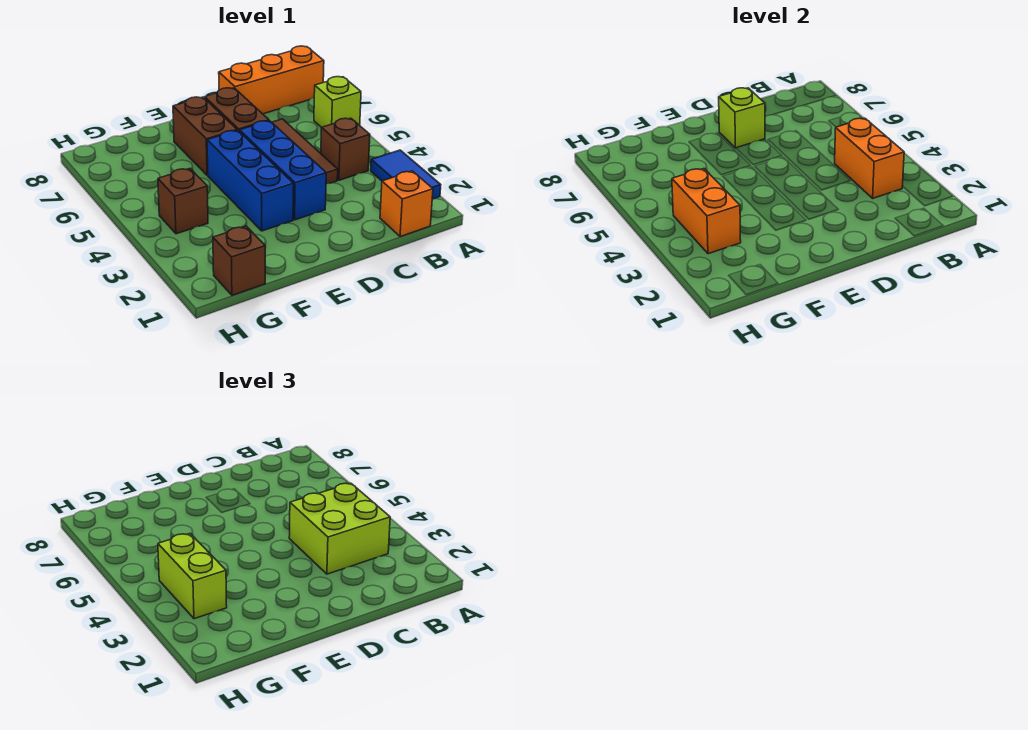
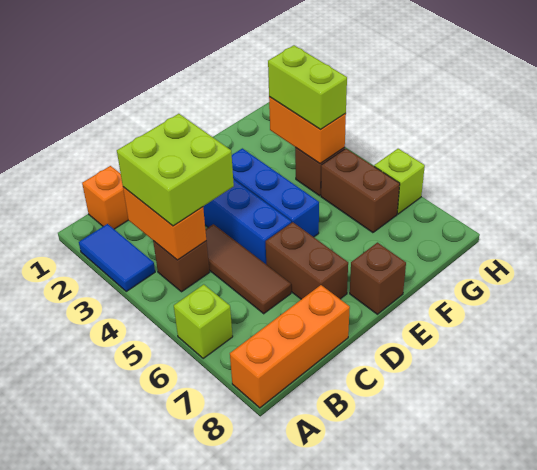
lime brick D7 level 2 -> lime brick H6 level 1
brown brick E6:E7 level 1 -> brown brick G5:G6 level 1
brown brick G1 level 1 -> brown brick E8 level 1

